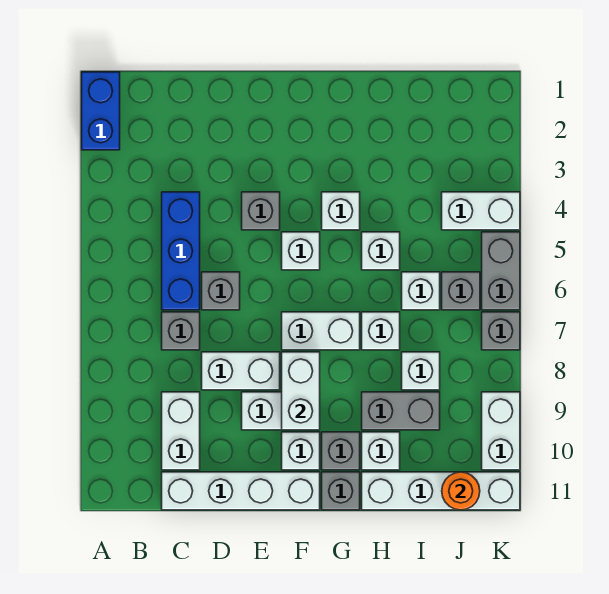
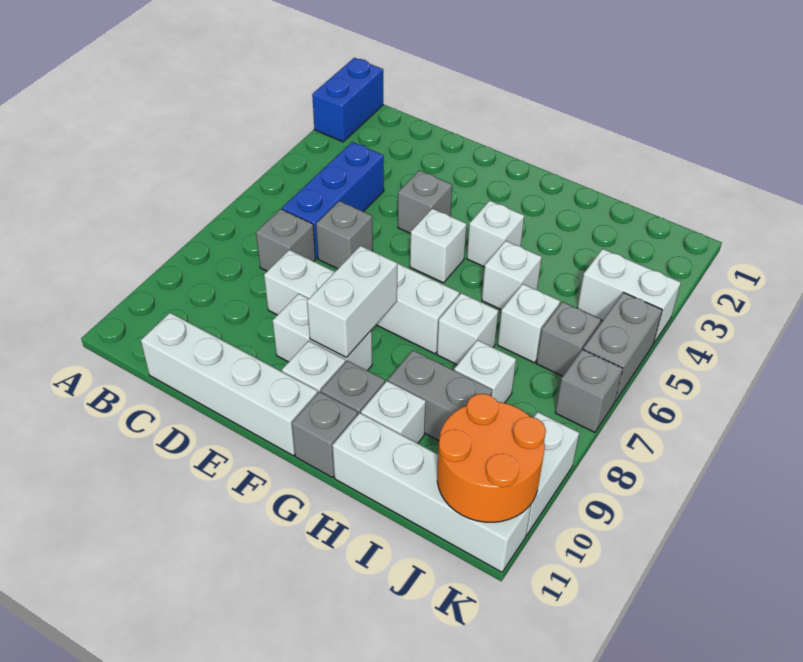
white brick C9:C10 level 1 -> none
orange round brick J11 level 2 -> orange round brick J10:K11 level 2

